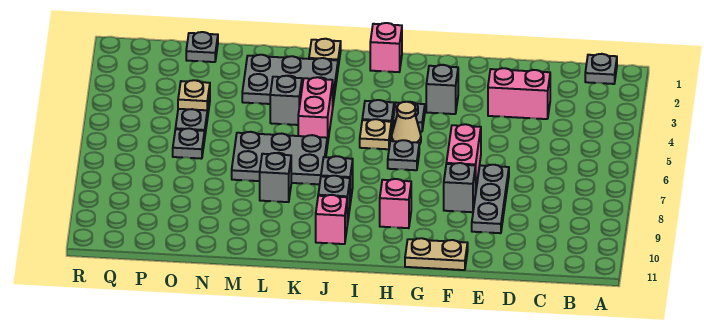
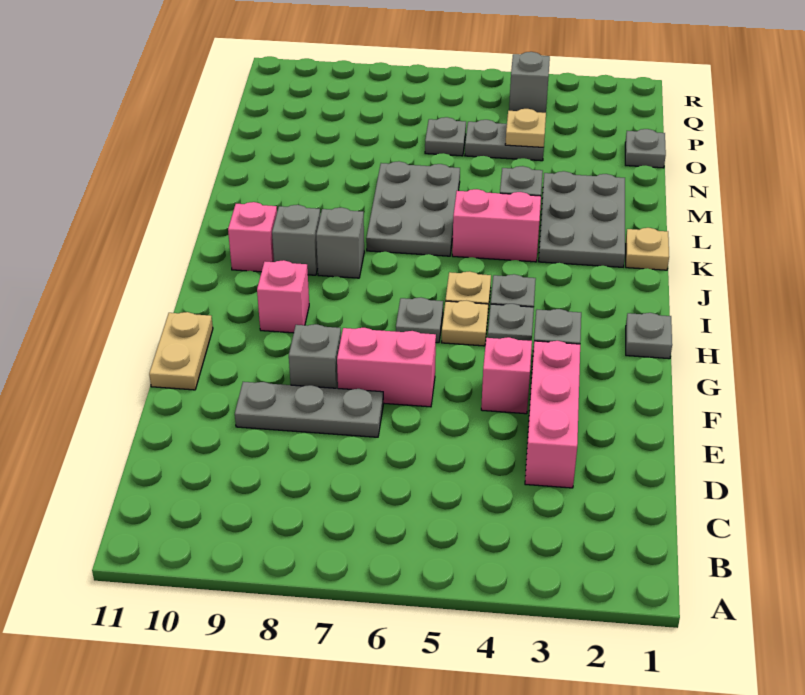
grey plate B1 level 1 -> grey plate H1 level 1
pink brick D3:E3 level 1 -> pink brick D3:F3 level 1
tan cone H5 level 1 -> tan plate H5 level 1
pink brick I1 level 1 -> pink brick F4 level 1
grey brick L8 level 1 -> grey brick Q4 level 1

